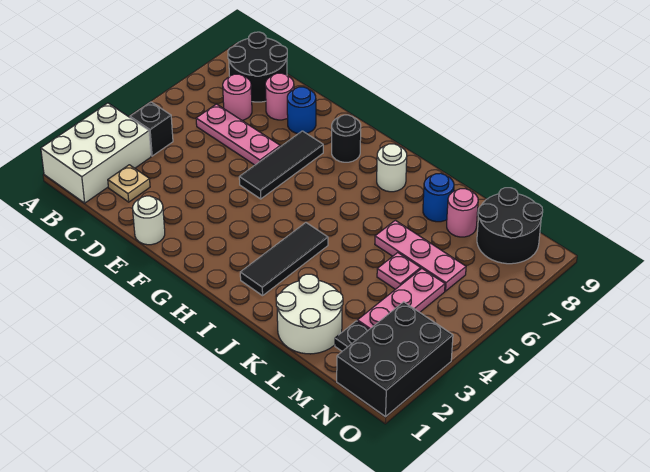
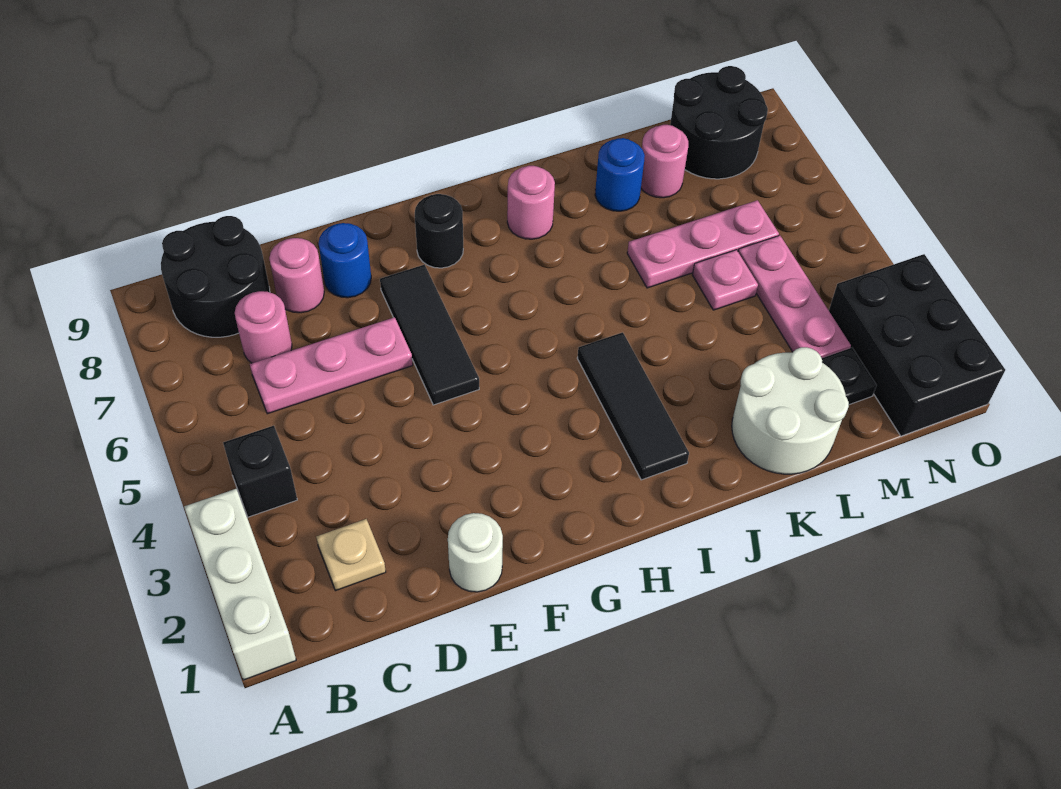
white brick A1:B3 level 1 -> white brick A1:A3 level 1
white round brick I8 level 1 -> pink round brick I8 level 1

